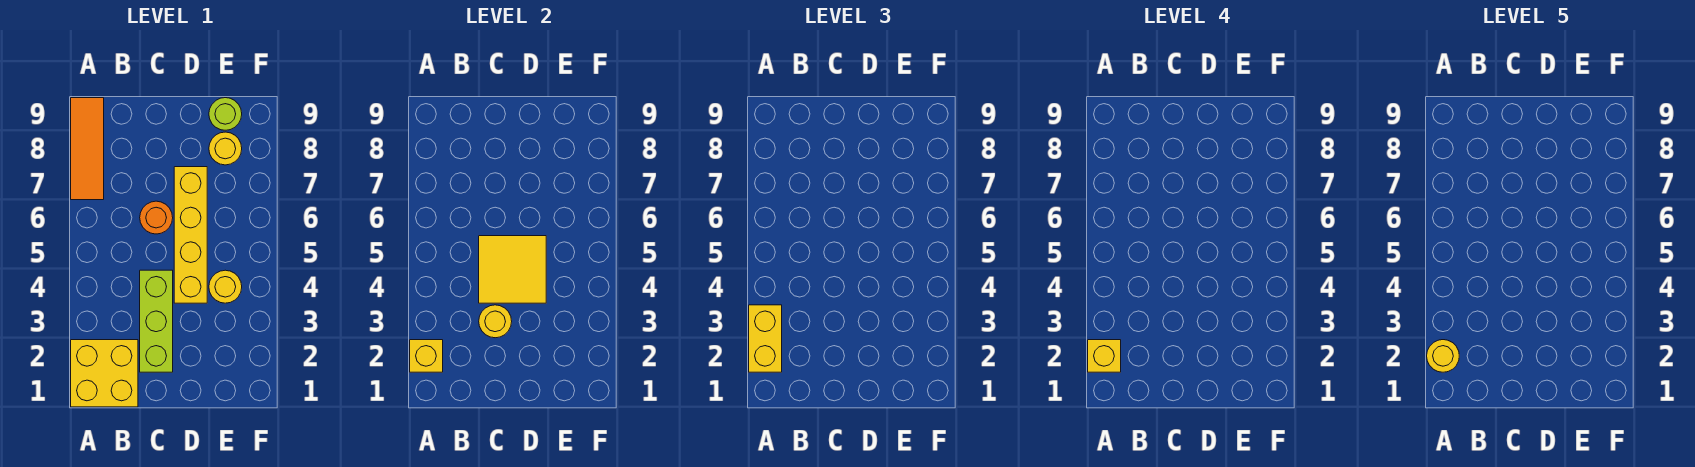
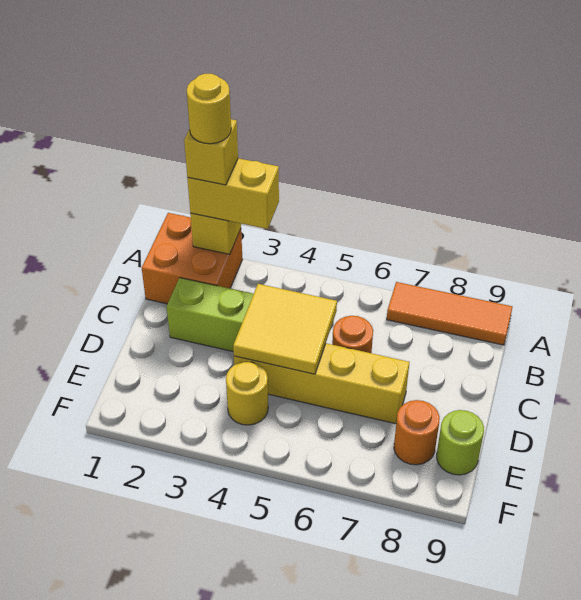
yellow brick A1:B2 level 1 -> orange brick A1:B2 level 1
yellow round brick C3 level 2 -> none
yellow round brick E8 level 1 -> orange round brick E8 level 1

